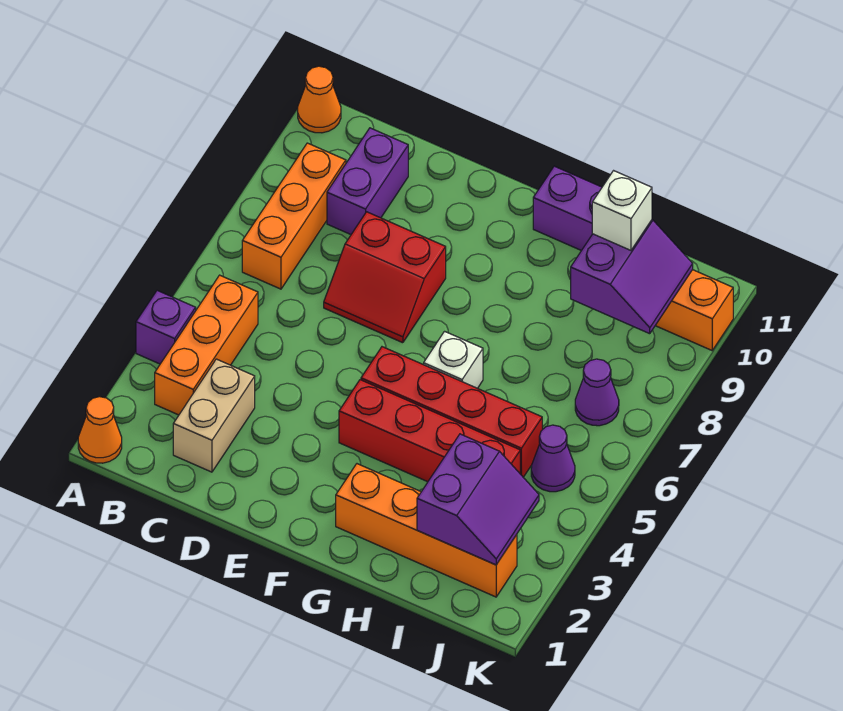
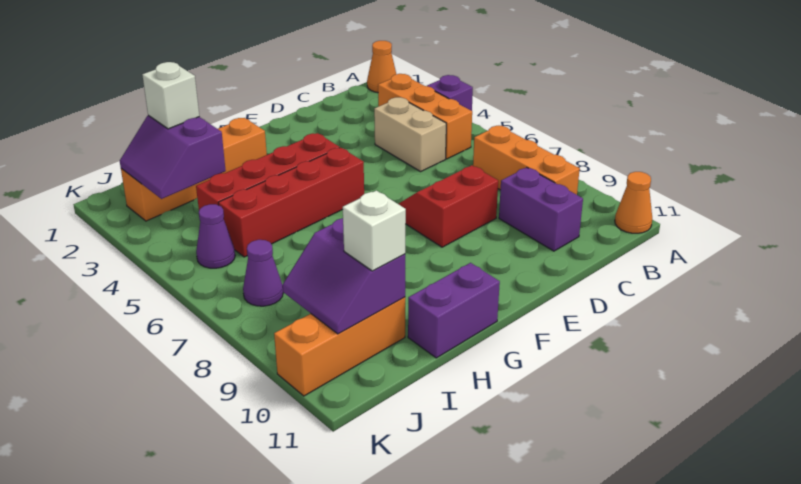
tan brick C2:C3 level 1 -> tan brick C4:C5 level 1
white brick G6 level 1 -> white brick I2 level 3

